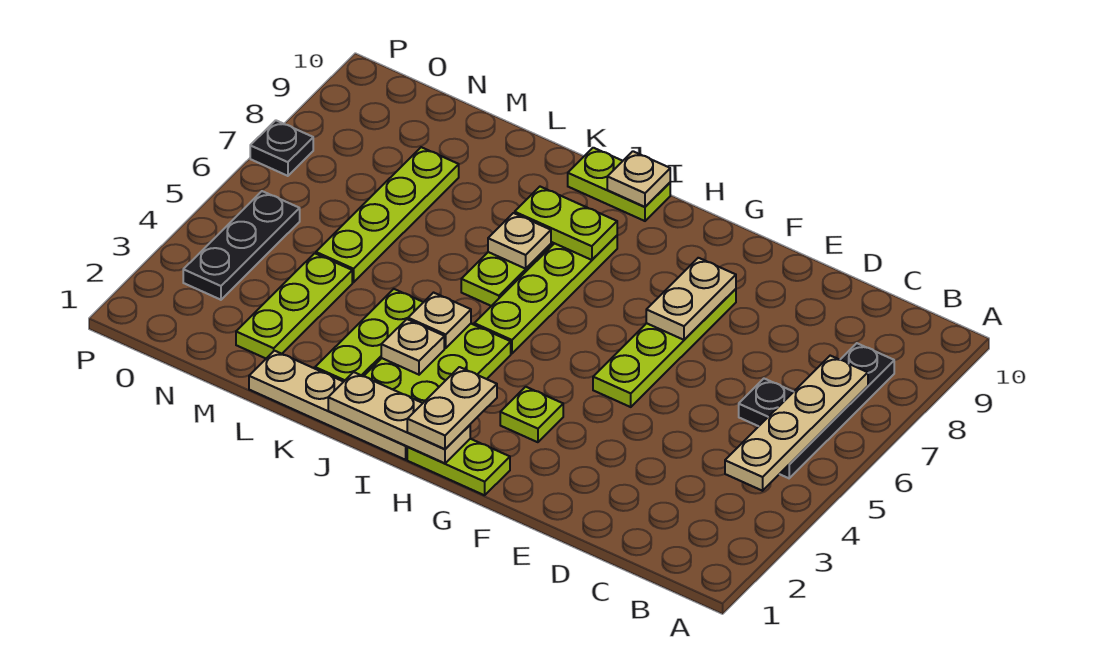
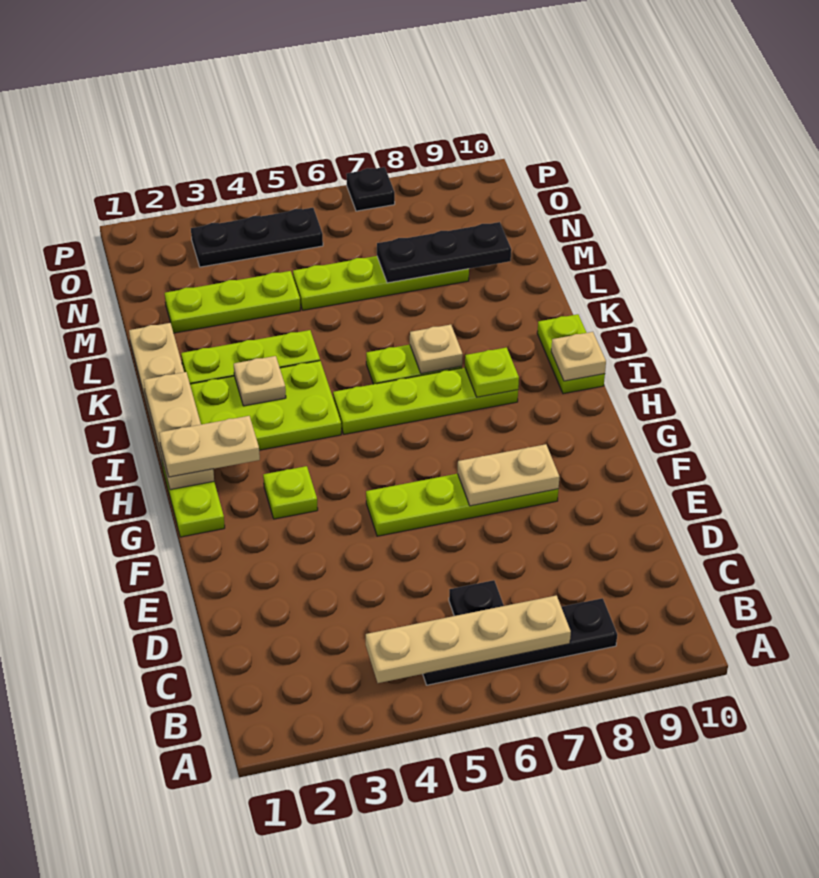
lime plate I8:J8 level 2 -> lime plate I8 level 2
tan plate J4 level 2 -> none
none -> black plate M7:M9 level 2

